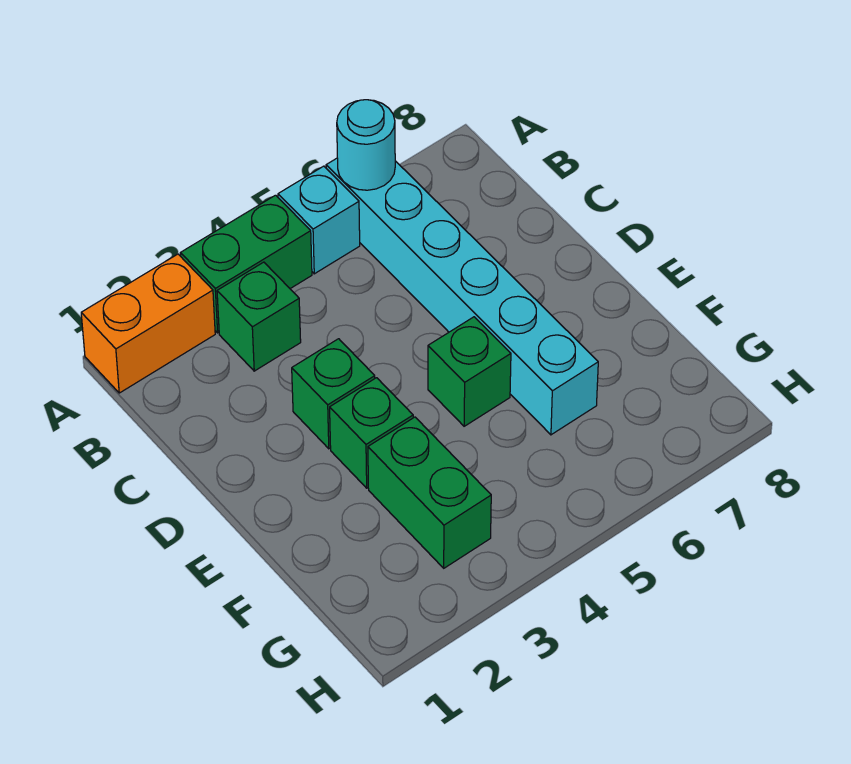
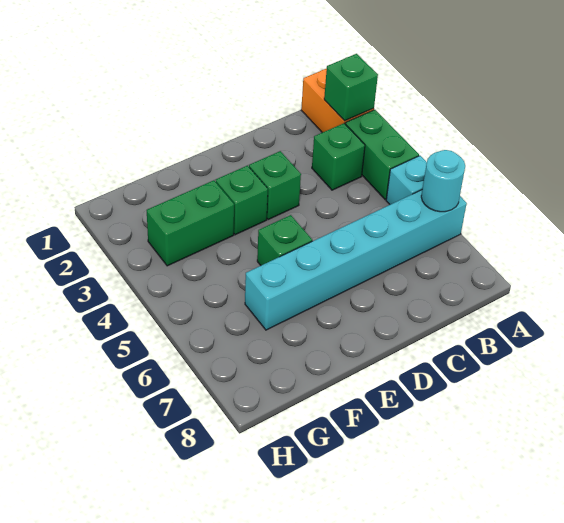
none -> green brick A2 level 2

